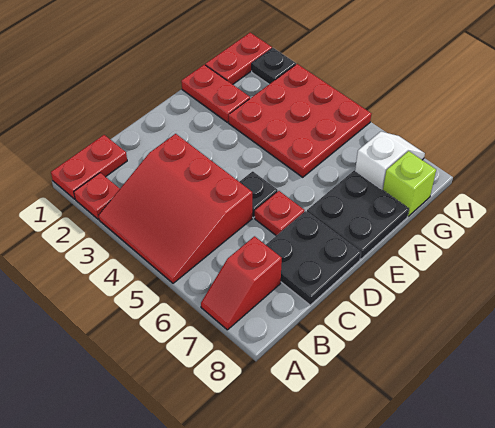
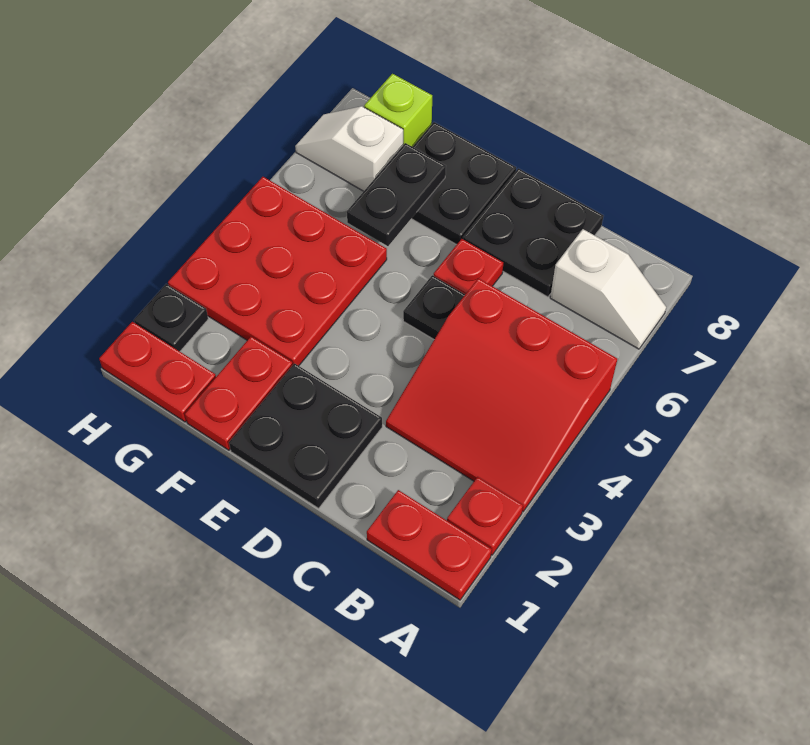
red slope A3:C5 level 1 top C -> red slope A3:C5 level 1 top 5
red slope A7:B7 level 1 top B -> white slope A7:B7 level 1 top B
none -> black plate D1:E2 level 1
none -> black plate F6:F7 level 2

